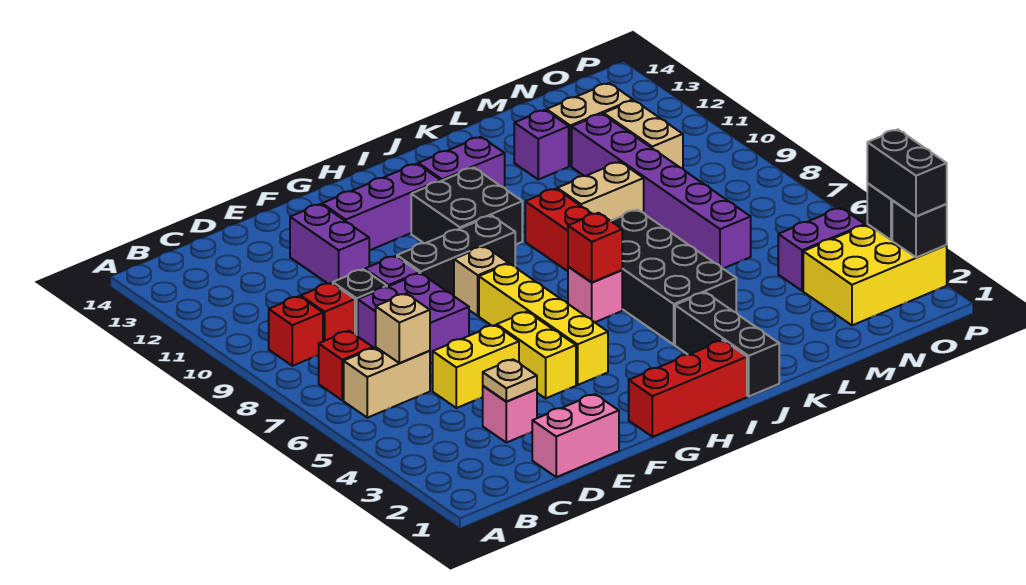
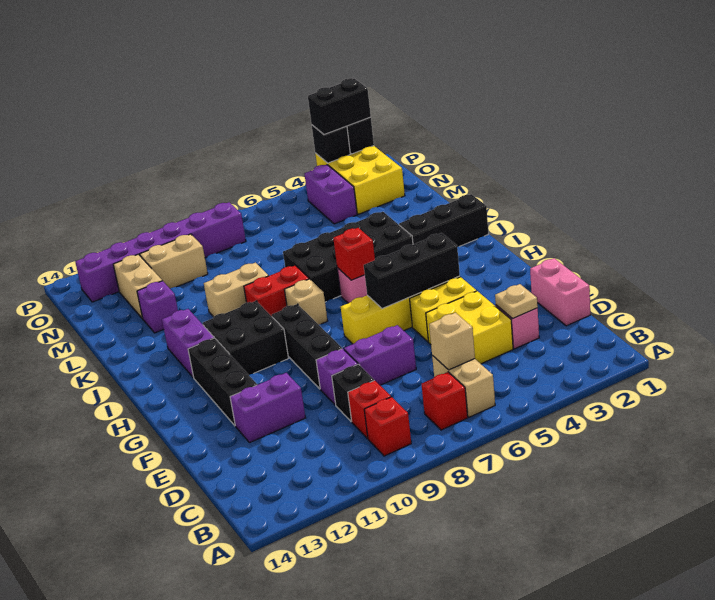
yellow brick D5:E5 level 1 -> yellow brick D4:E5 level 1
purple brick D7:E8 level 1 -> purple brick E7:E8 level 1
purple brick F12:H12 level 1 -> black brick F12:H12 level 1
red brick G1:I1 level 1 -> none
none -> black brick G4:G6 level 2
tan brick G8 level 1 -> tan brick I8 level 1
tan brick K9:L9 level 1 -> tan brick K9:K10 level 1
purple brick M6:M11 level 1 -> purple brick O8:O13 level 1

